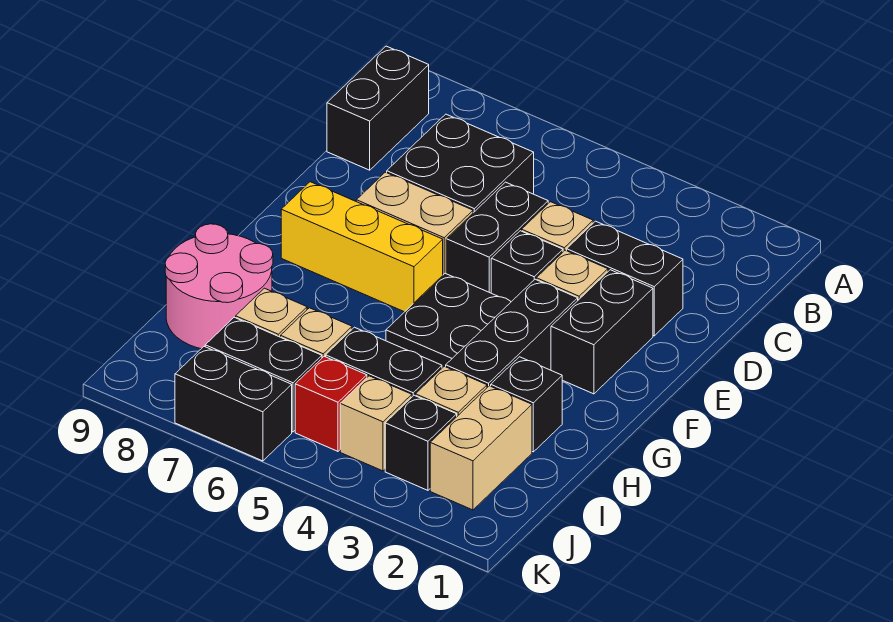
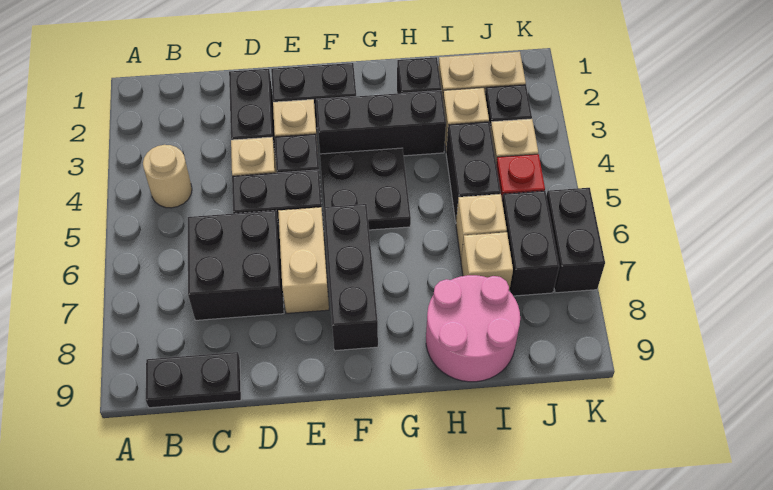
none -> tan round brick B4 level 1
black brick B9:C9 level 1 -> black plate B9:C9 level 1
yellow brick F6:F8 level 1 -> black brick F6:F8 level 1

